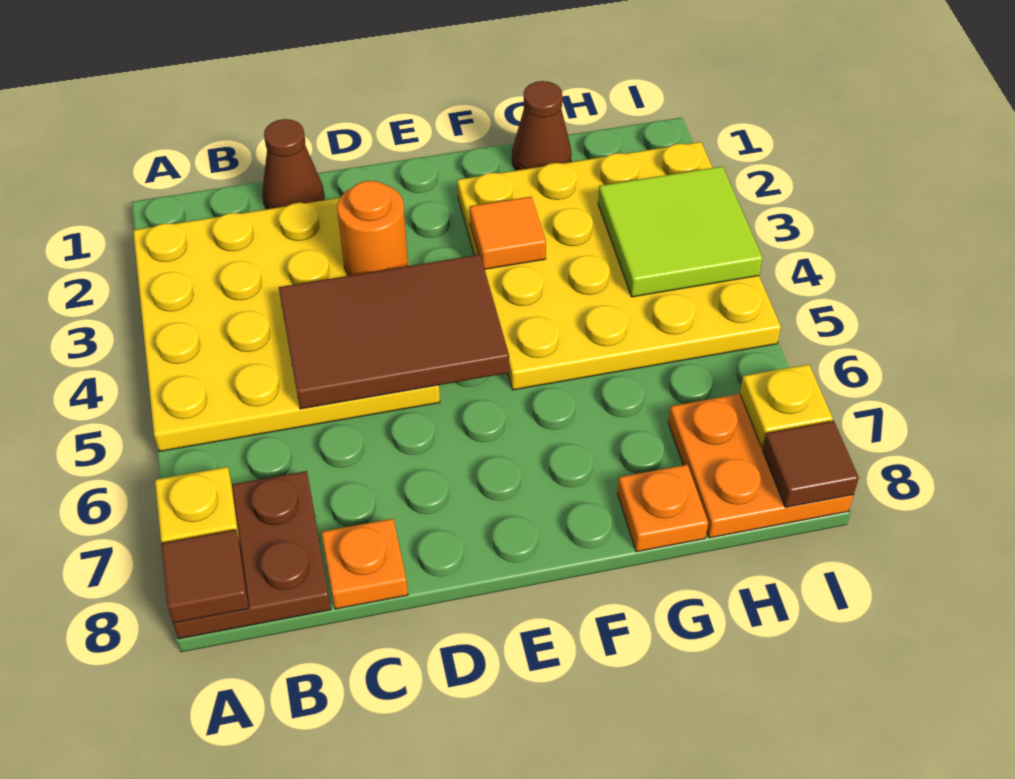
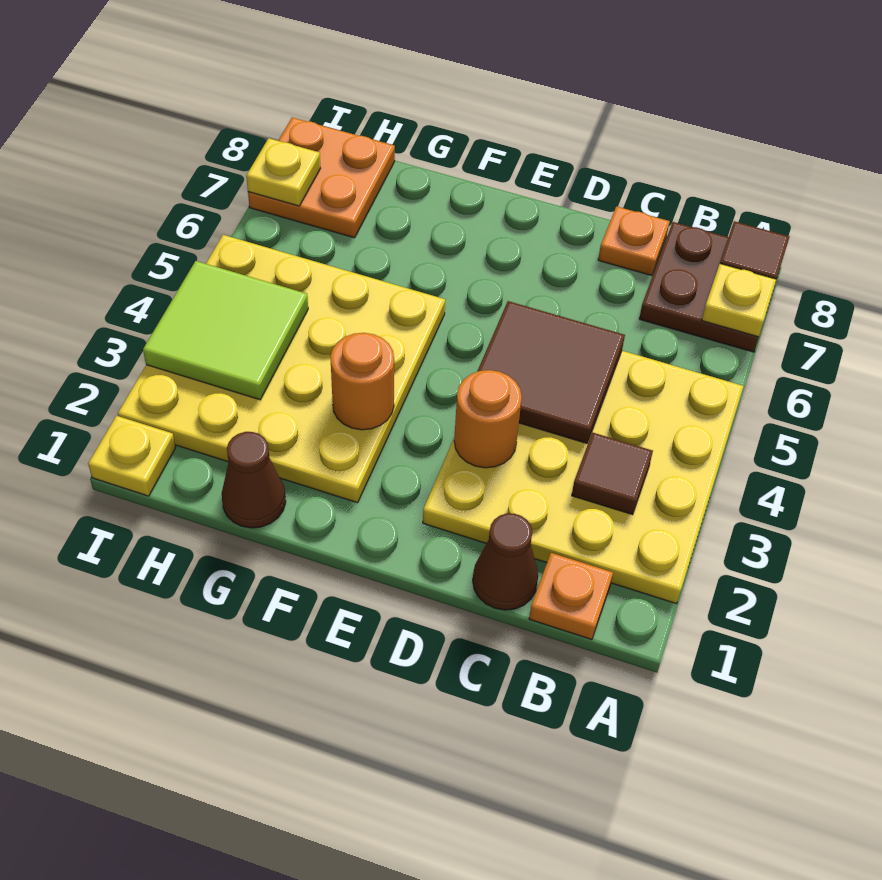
brown tile C4:E5 level 2 -> brown tile C4:D5 level 2
orange tile F3 level 2 -> orange round brick F3 level 2
orange plate G8 level 1 -> orange plate B1 level 1
none -> yellow plate I1 level 1
brown tile I8 level 2 -> brown tile B3 level 2

